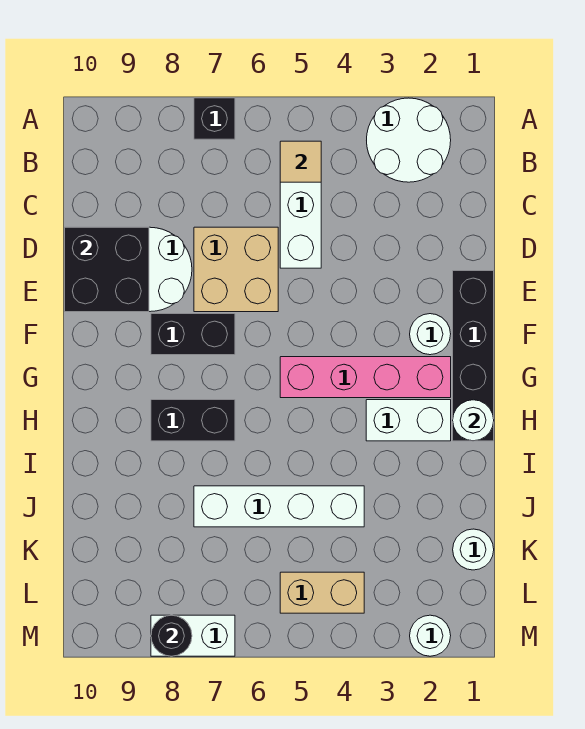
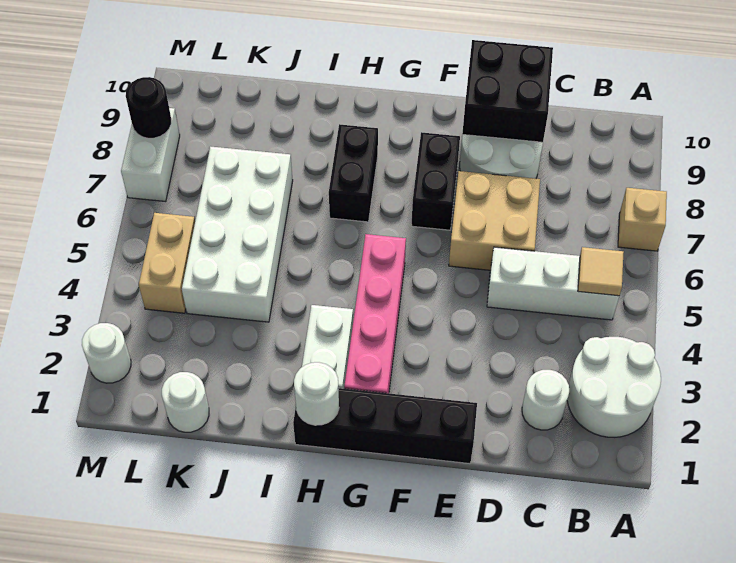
black brick A7 level 1 -> tan brick A7 level 1
white round brick F2 level 1 -> white round brick C2 level 1
white brick J4:J7 level 1 -> white brick J4:K7 level 1

